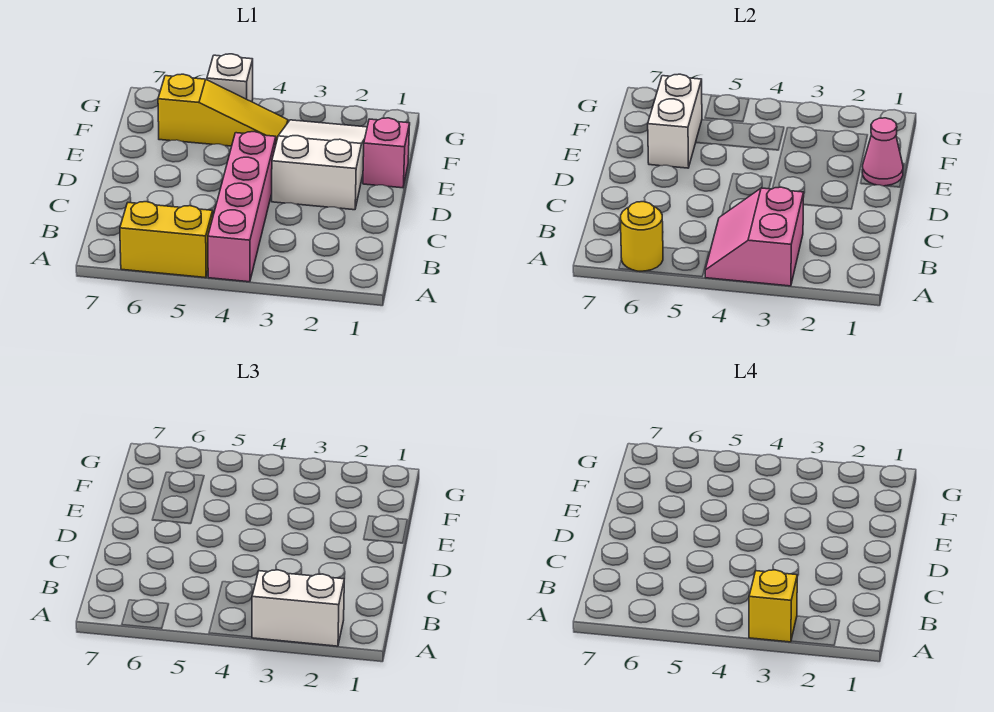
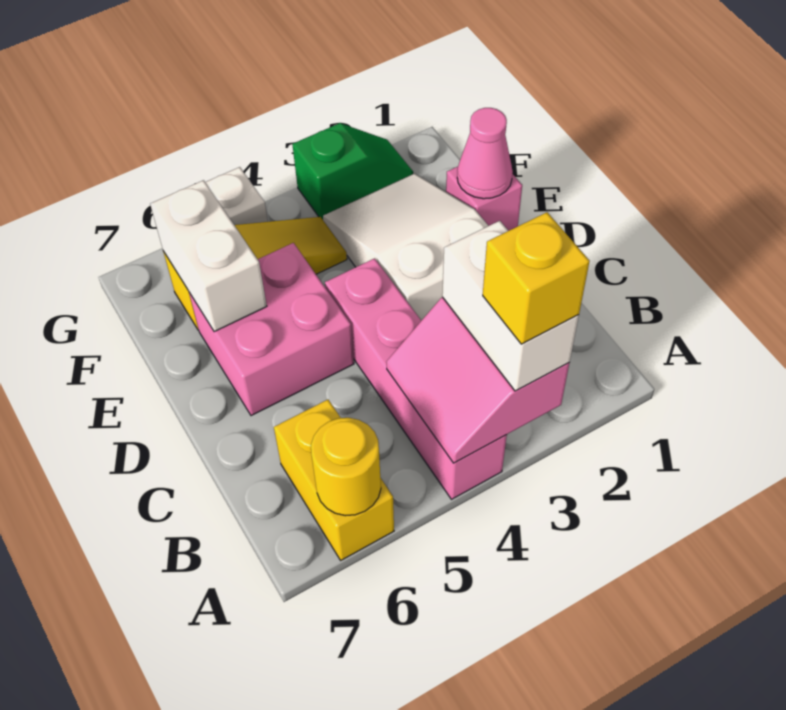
white brick A2:A3 level 3 -> white brick A3:B3 level 3
yellow brick A5:A6 level 1 -> yellow brick A6:B6 level 1
none -> pink brick D5:E6 level 1
none -> green slope G2:G3 level 1 top 3

